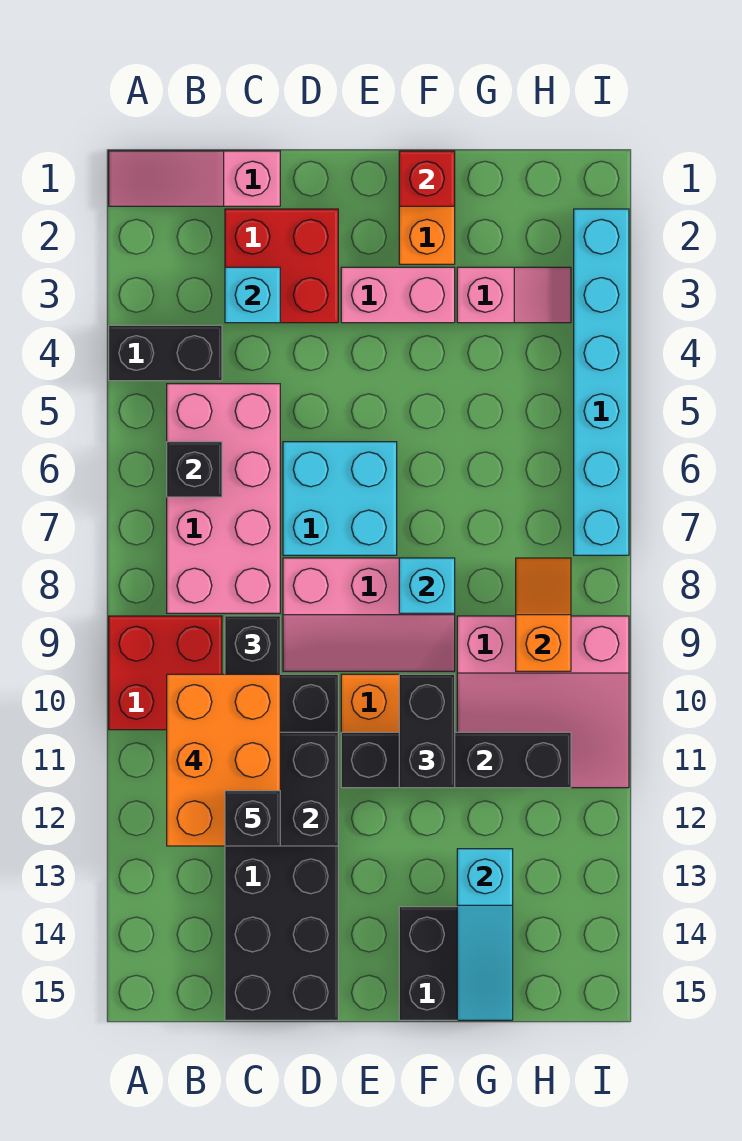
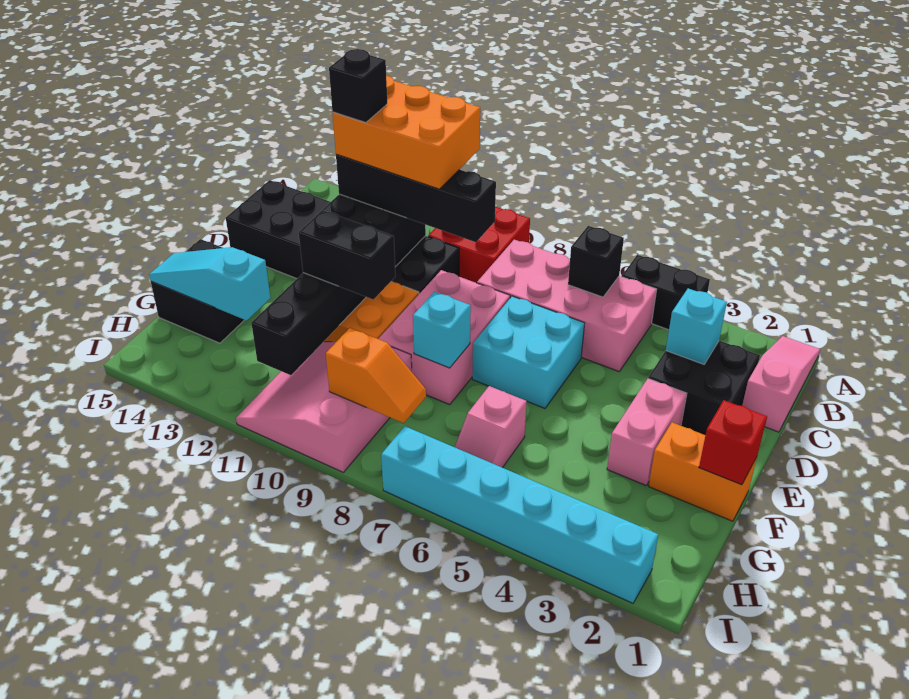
black brick A4:B4 level 1 -> black brick A4:A5 level 1
red brick C2:D3 level 1 -> black brick C2:D3 level 1
pink slope D8:F9 level 1 top 8 -> pink brick D8:F9 level 1
pink slope G3:H3 level 1 top G -> pink slope G6:H6 level 1 top G

